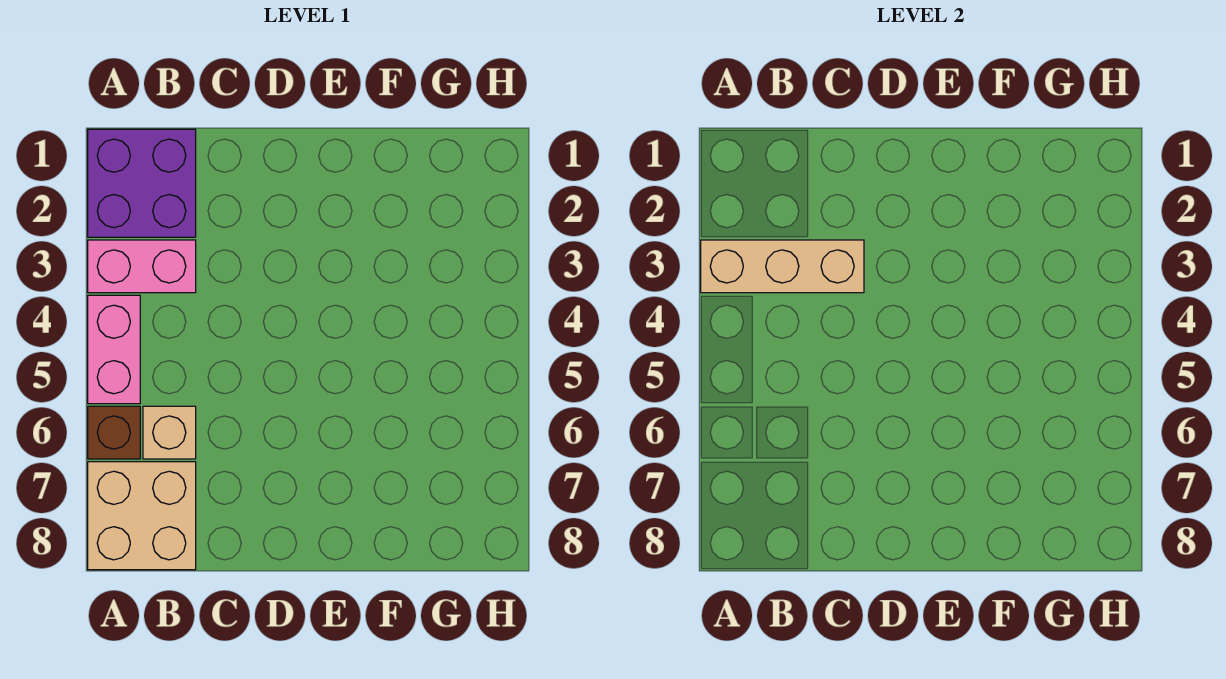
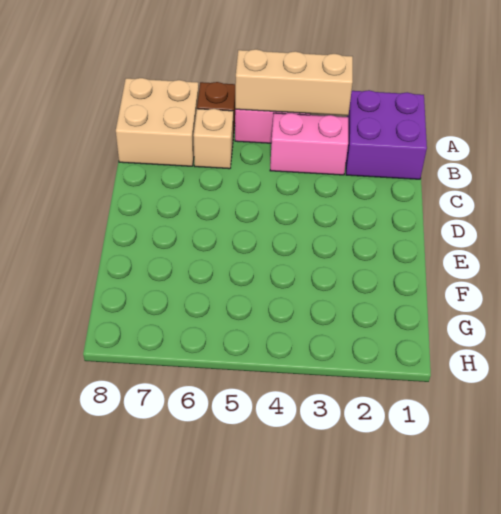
pink brick A3:B3 level 1 -> pink brick B3:B4 level 1
tan brick A3:C3 level 2 -> tan brick A3:A5 level 2

